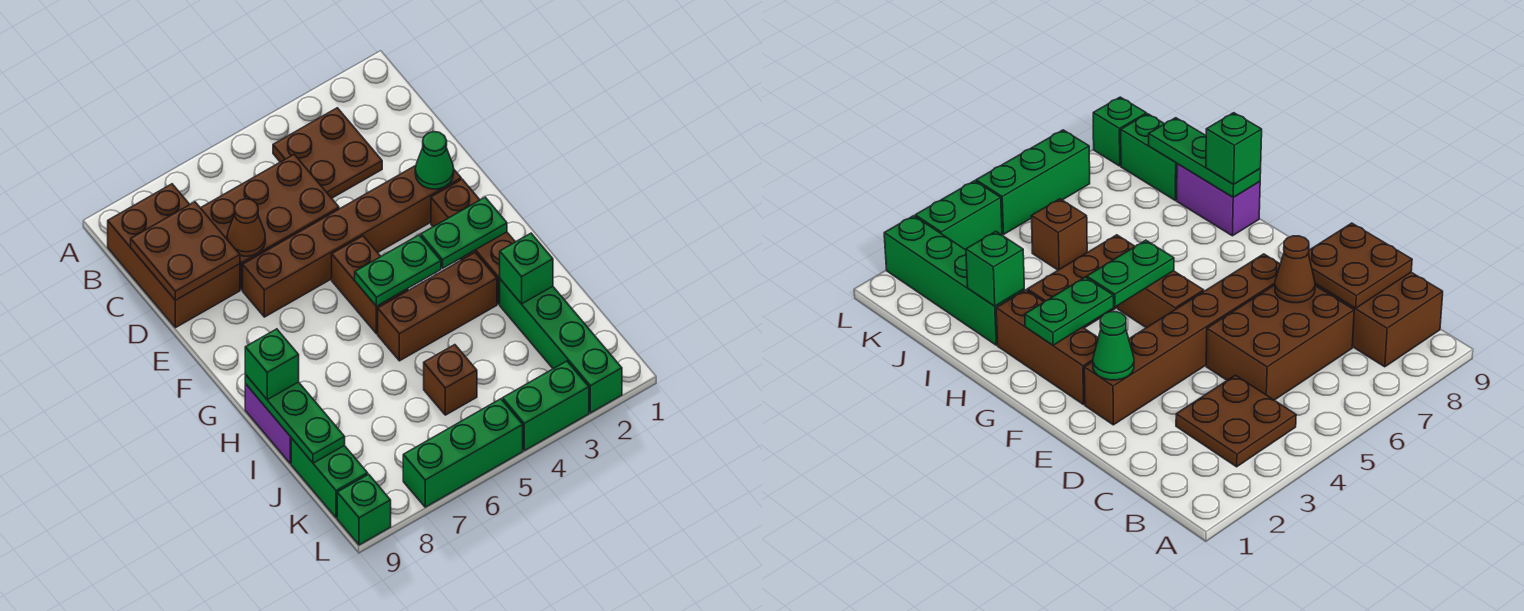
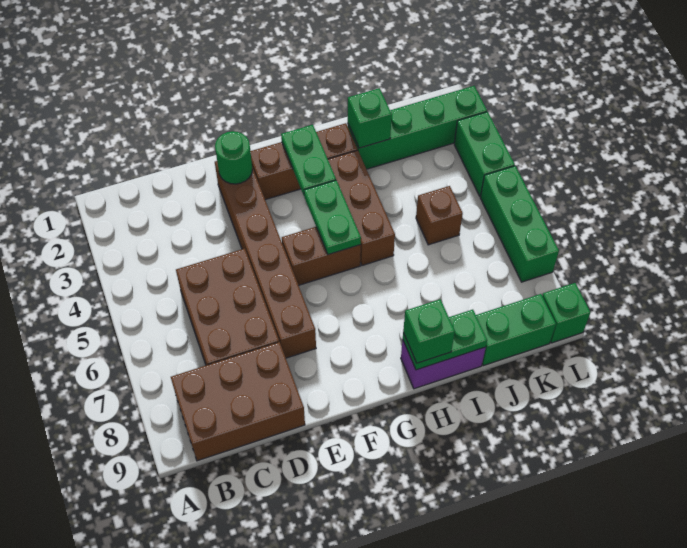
brown plate B3:C4 level 1 -> none
brown plate C8:D9 level 2 -> none
brown cone D7 level 2 -> none
green cone E2 level 2 -> green round brick E2 level 2
green plate H9:J9 level 2 -> green plate H9:I9 level 2

